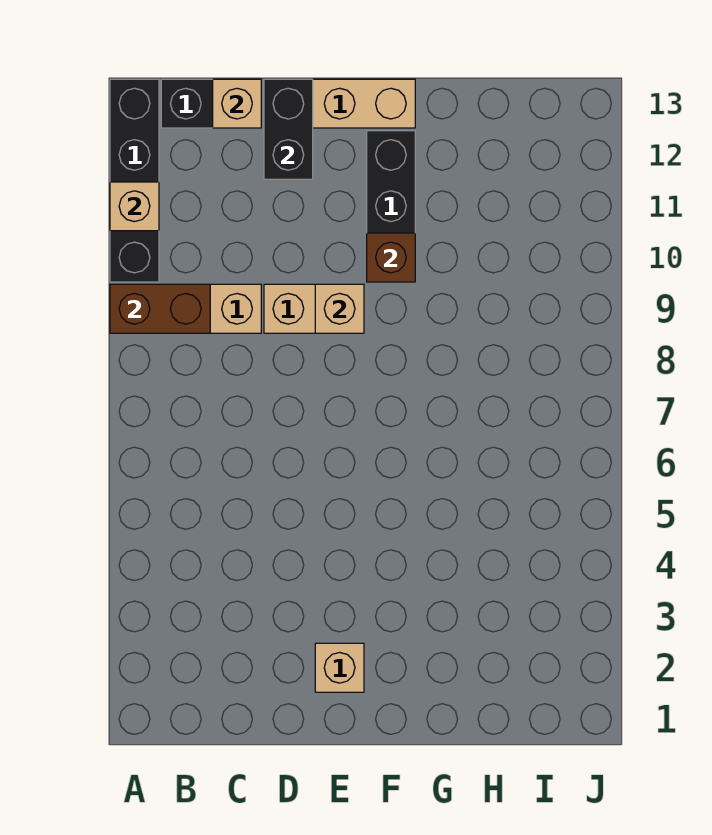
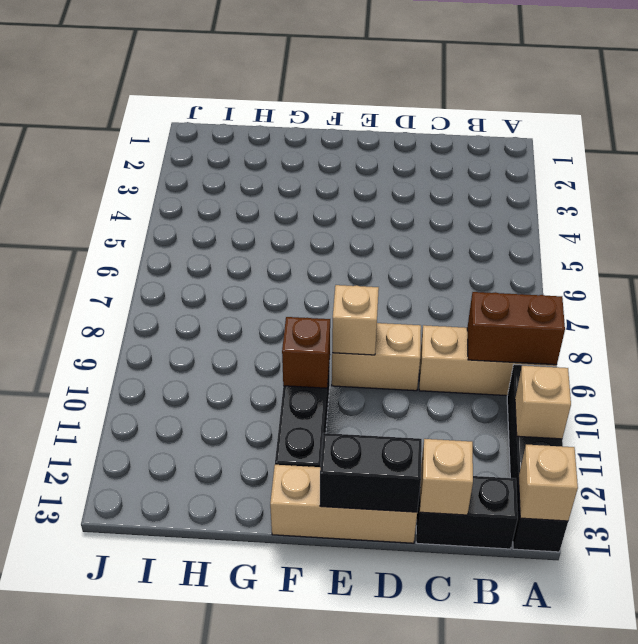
black brick D12:D13 level 2 -> black brick D13:E13 level 2
tan brick E2 level 1 -> tan brick A13 level 2

